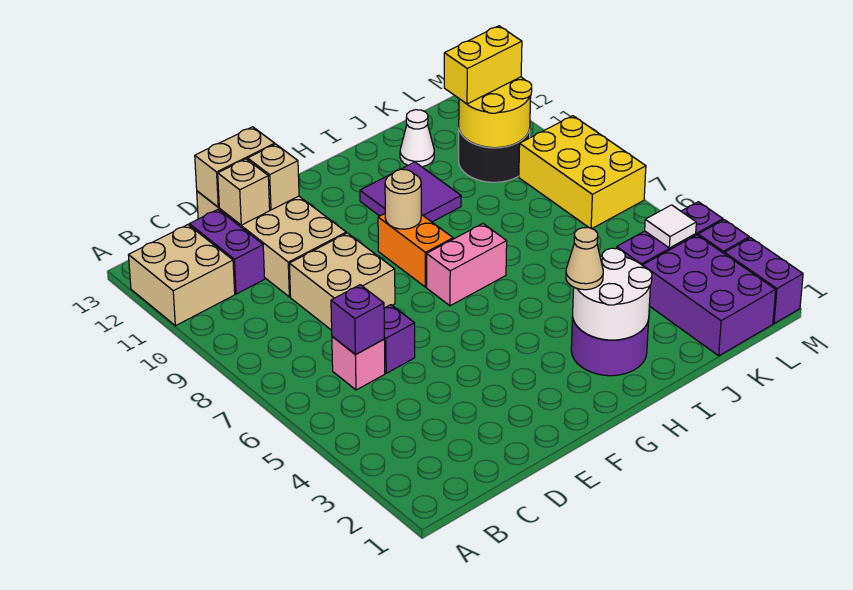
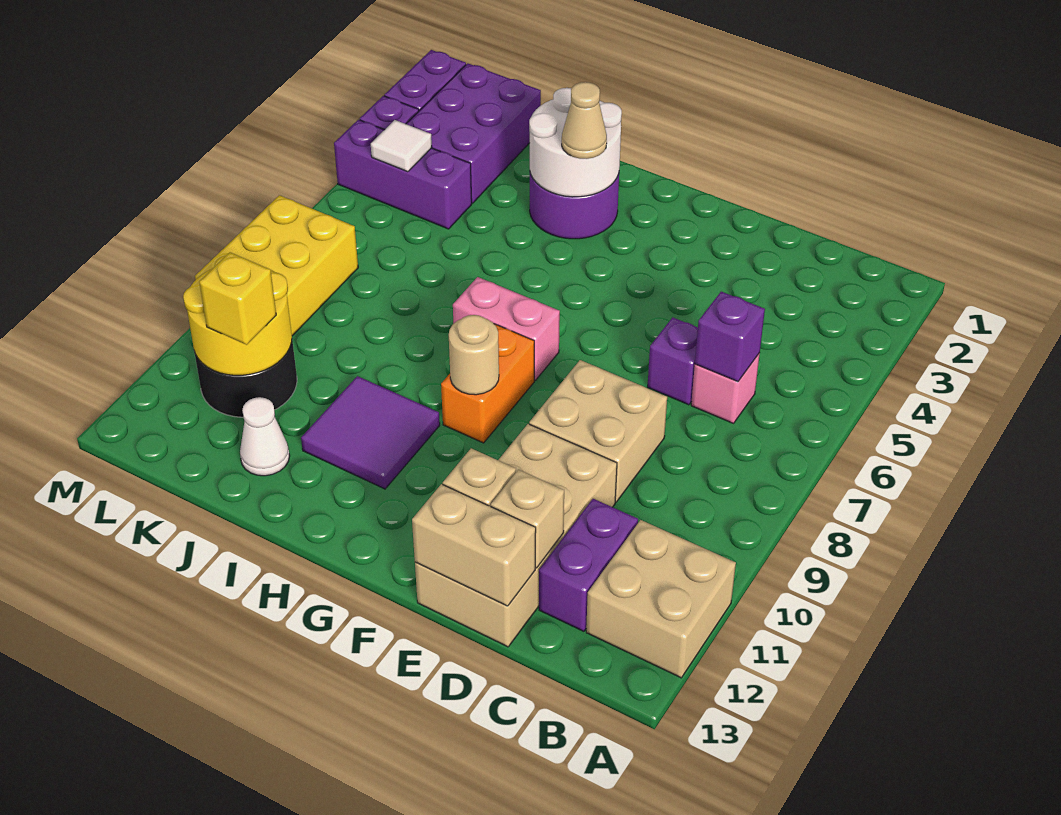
yellow brick K11:L11 level 3 -> yellow brick K11 level 3

